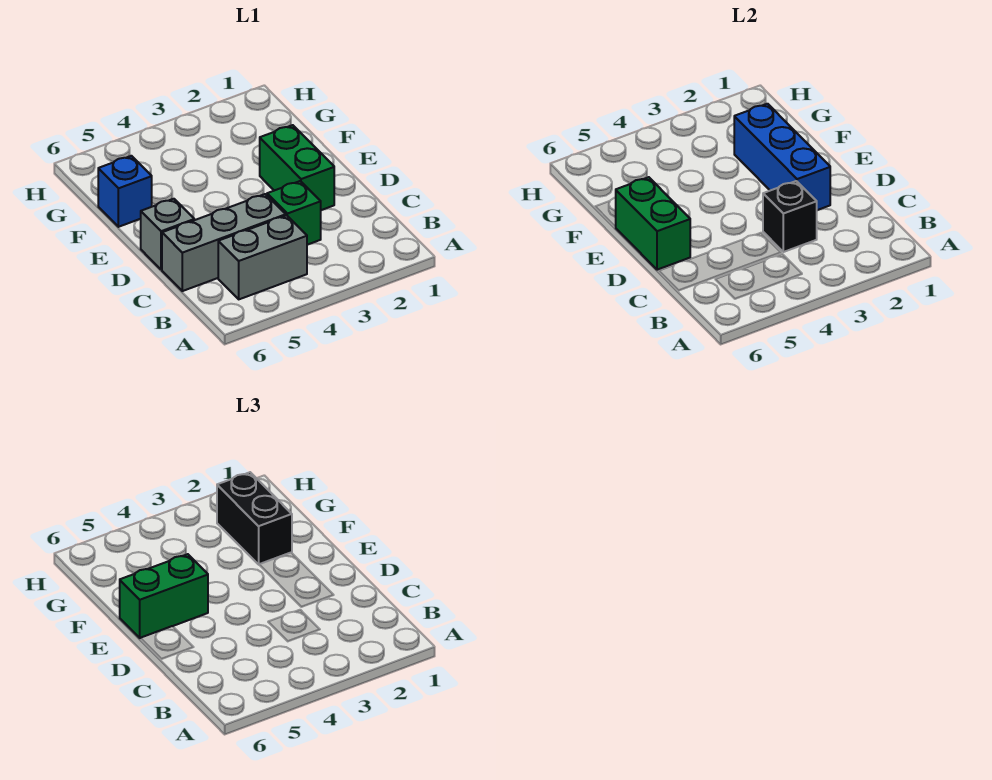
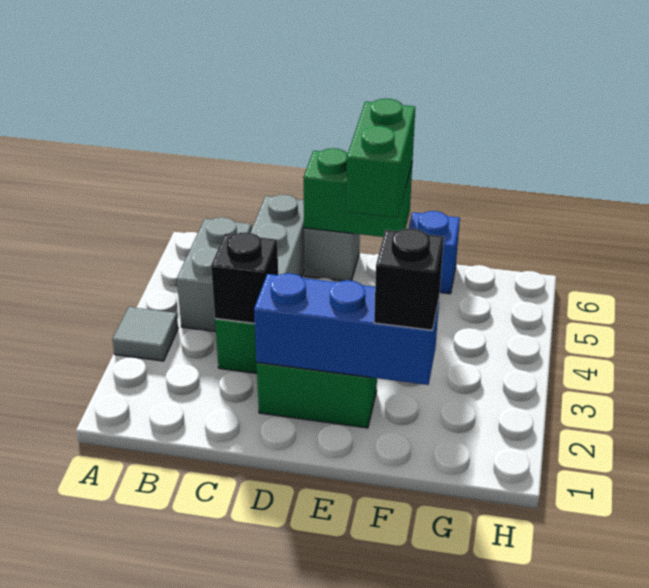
none -> grey tile A3 level 1
black brick F2:G2 level 3 -> black brick F2 level 3

